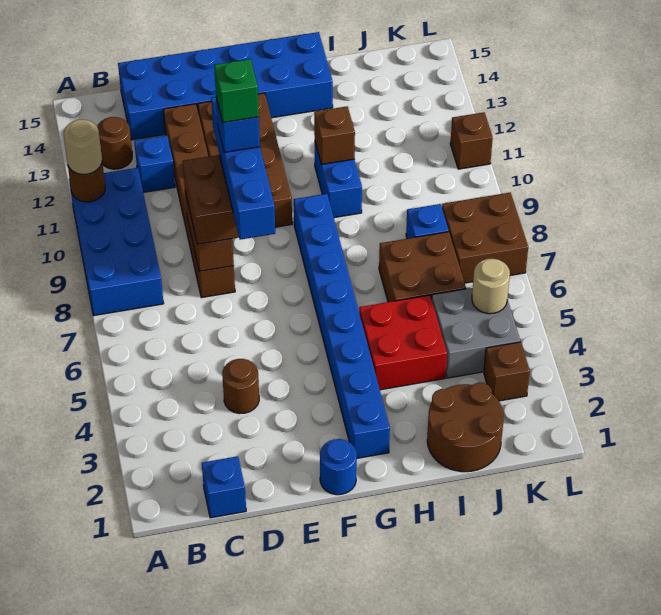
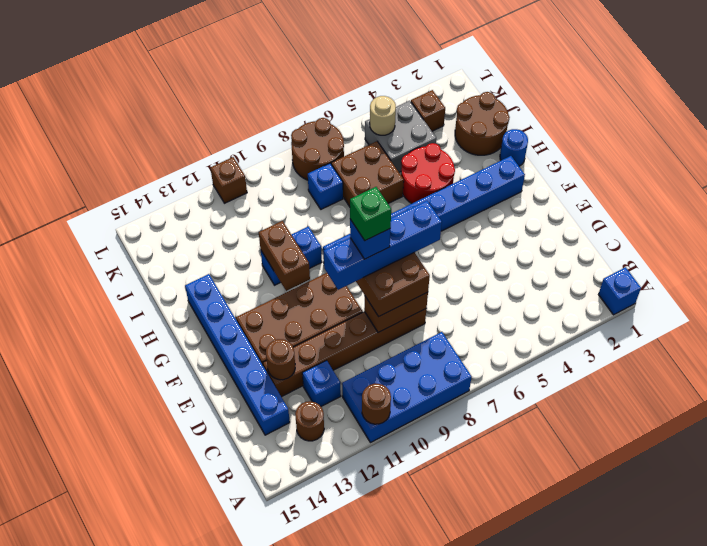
tan round brick A11 level 3 -> none
blue brick C1 level 1 -> blue brick A1 level 1
blue brick C14:H15 level 1 -> blue brick C14:H14 level 1
brown round brick D4 level 1 -> brown round brick D13 level 2
blue round brick F1 level 1 -> blue round brick H1 level 1
red brick H4:I5 level 1 -> red round brick H4:I5 level 1
brown brick H11 level 2 -> brown brick G11:H11 level 2
brown brick K7:L8 level 1 -> brown round brick K7:L8 level 1

